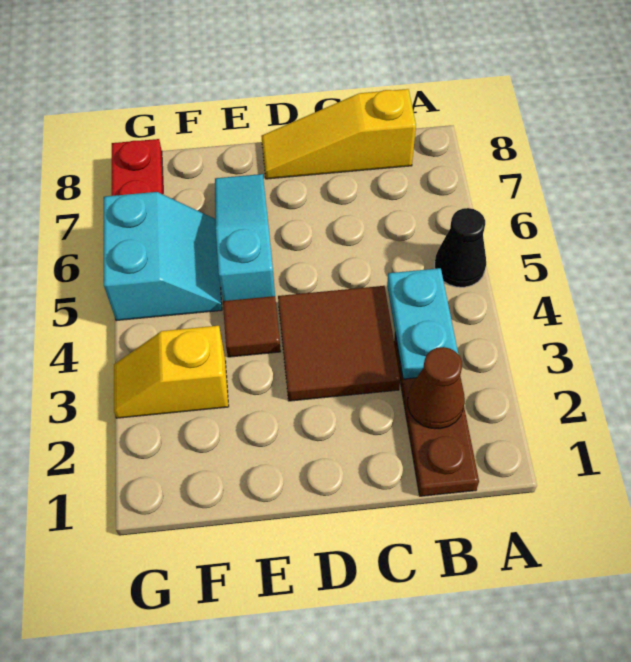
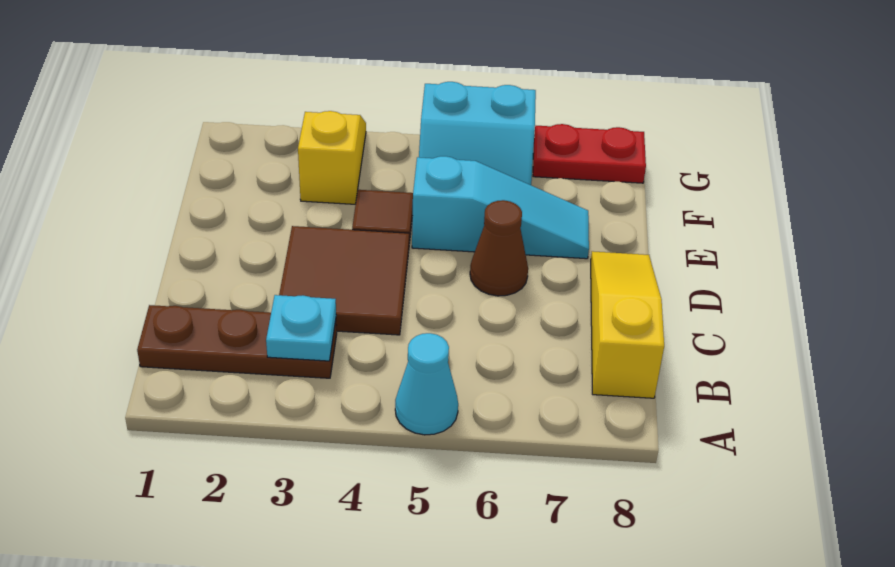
black cone A5 level 1 -> cyan cone A5 level 1
brown cone B2 level 2 -> brown cone D6 level 1
cyan plate B3:B4 level 2 -> cyan plate B3 level 2

